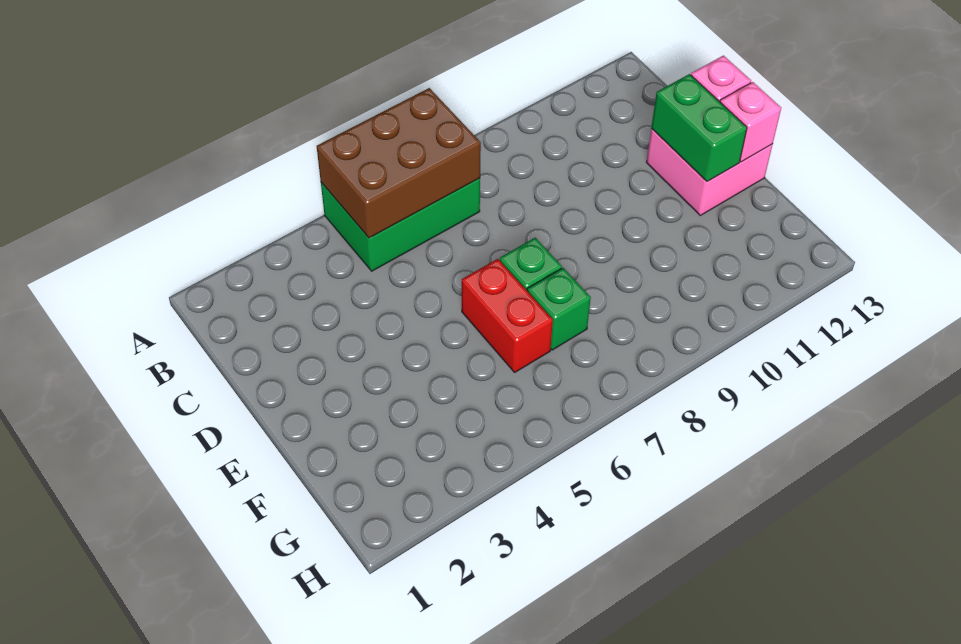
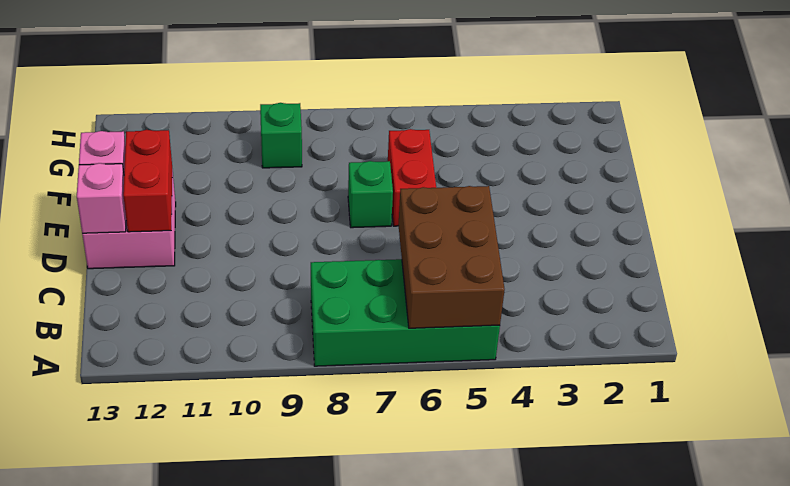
green brick A5:B7 level 1 -> green brick A5:B8 level 1
brown brick A5:B7 level 2 -> brown brick A5:C6 level 2
green brick D12:E12 level 2 -> red brick D12:E12 level 2
green brick F7 level 1 -> green brick G9 level 1

